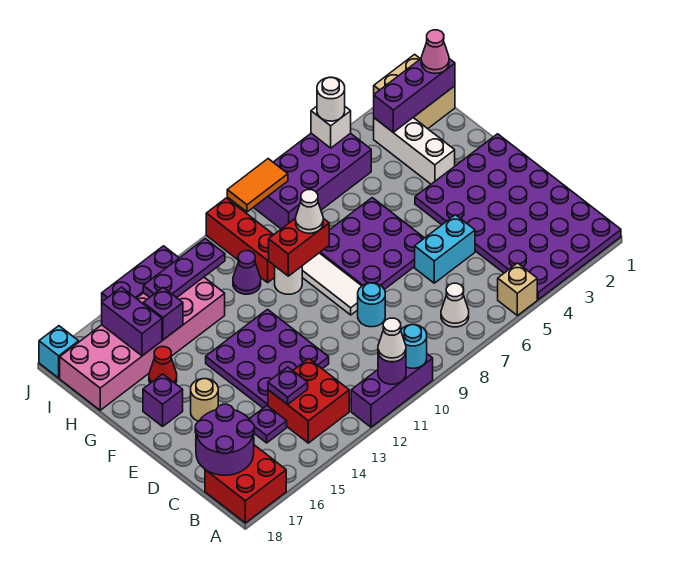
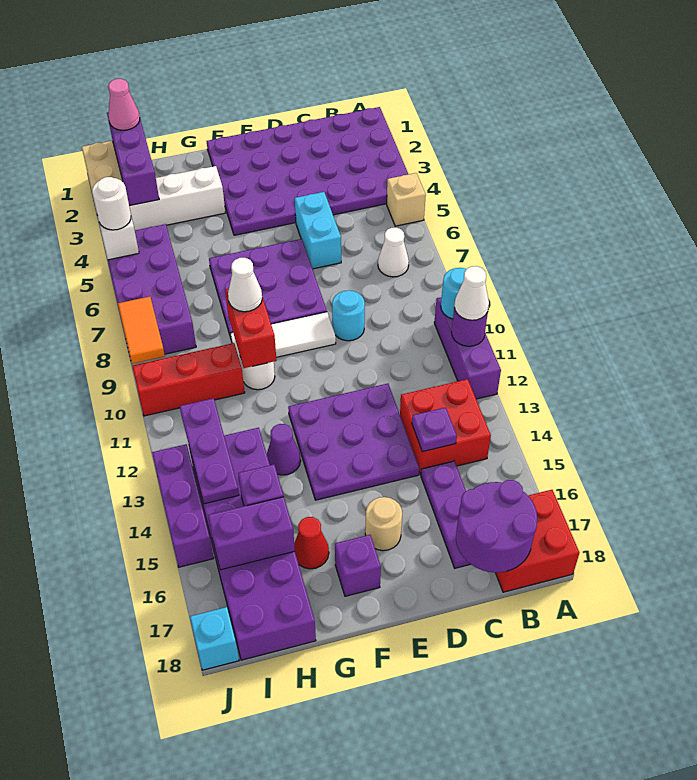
purple plate C15 level 1 -> purple plate C15:C17 level 1
purple cone H11 level 1 -> purple cone G13 level 1
pink brick H13:I18 level 1 -> purple brick H13:I18 level 1

